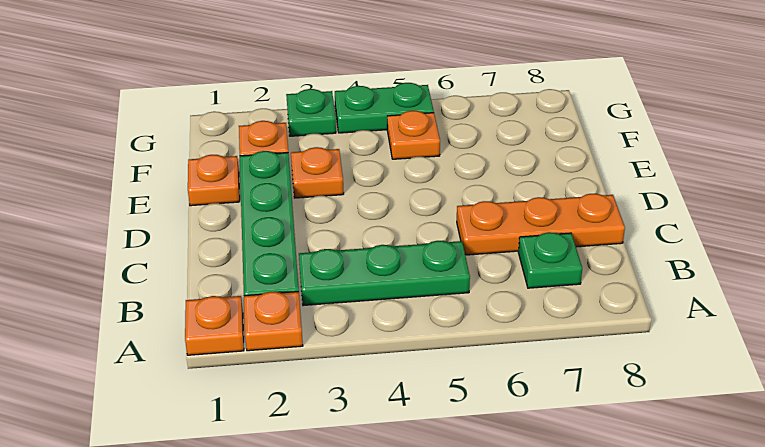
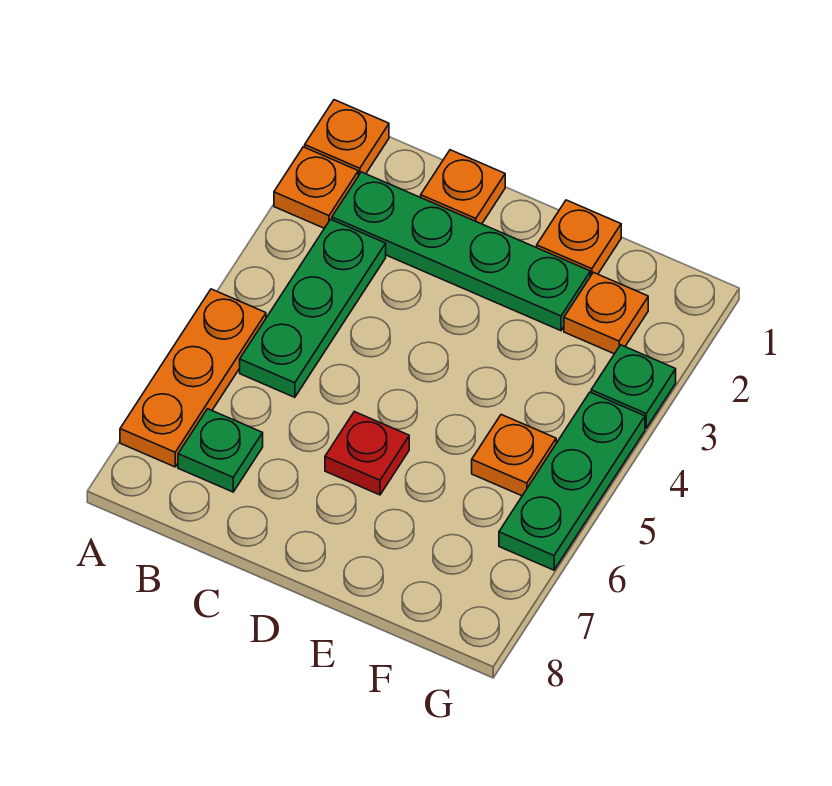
orange plate C6:C8 level 1 -> orange plate A5:A7 level 1
none -> red plate D6 level 1
orange plate E3 level 1 -> orange plate C1 level 1
green plate G4:G5 level 1 -> green plate G4:G6 level 1

